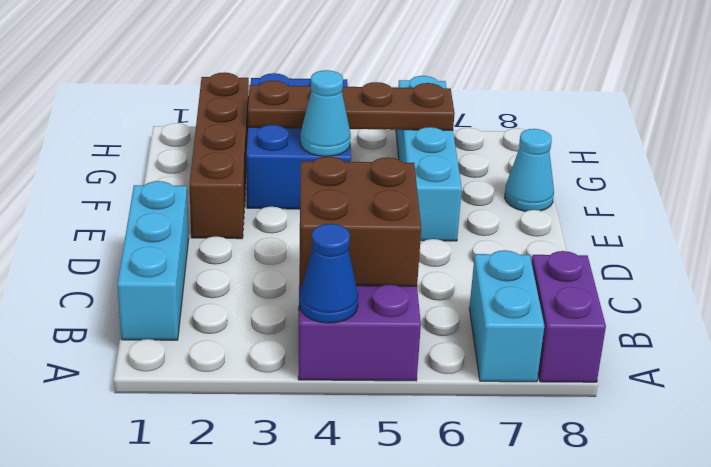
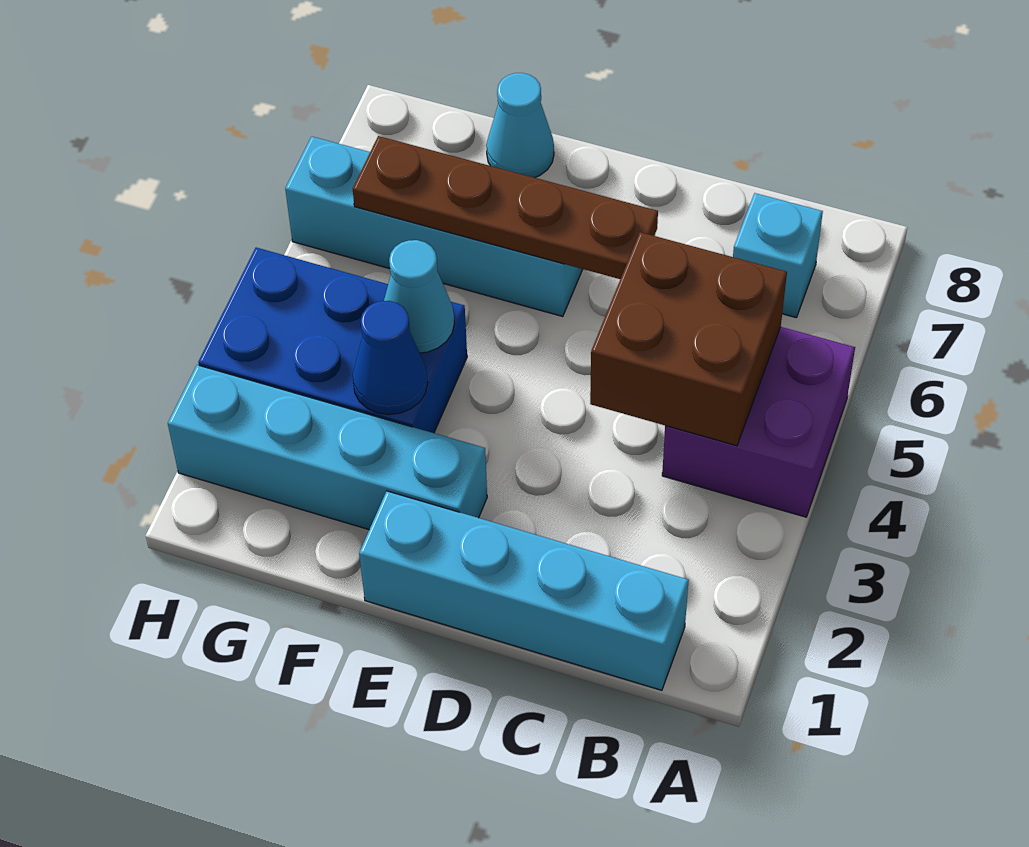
blue cone A4 level 2 -> blue cone F3 level 2
cyan brick A7:B7 level 1 -> cyan brick B7 level 1
purple brick A8:B8 level 1 -> none
cyan brick B1:D1 level 1 -> cyan brick B1:E1 level 1
brown brick E2:H2 level 1 -> cyan brick E2:H2 level 1
brown plate G3:G6 level 2 -> brown plate D6:G6 level 2

